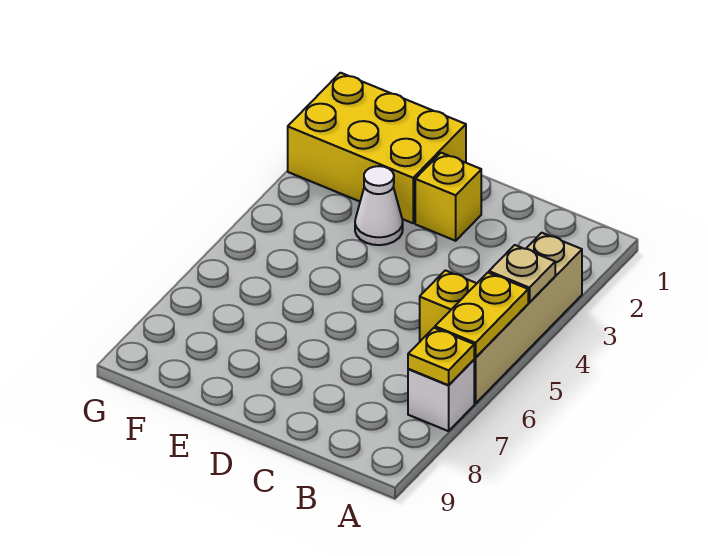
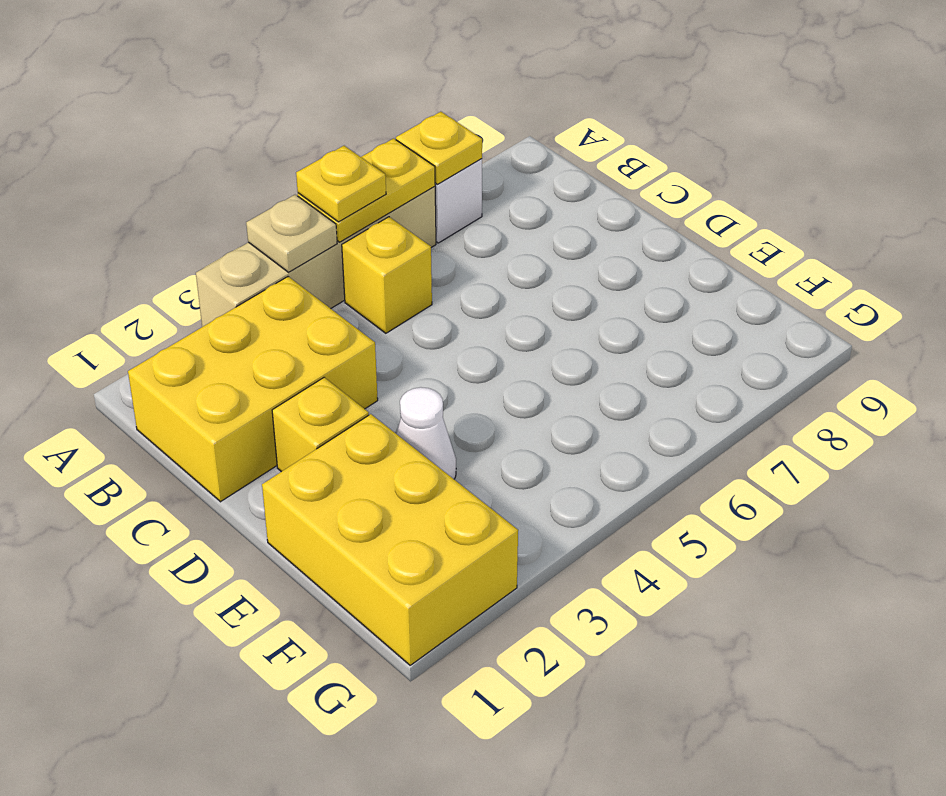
none -> yellow plate A5 level 3
none -> yellow brick B1:C3 level 1

